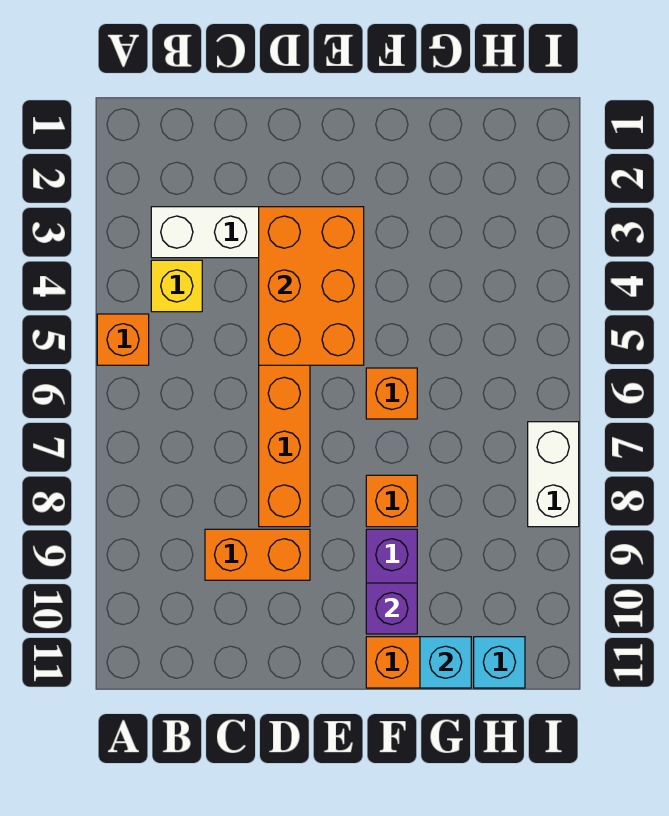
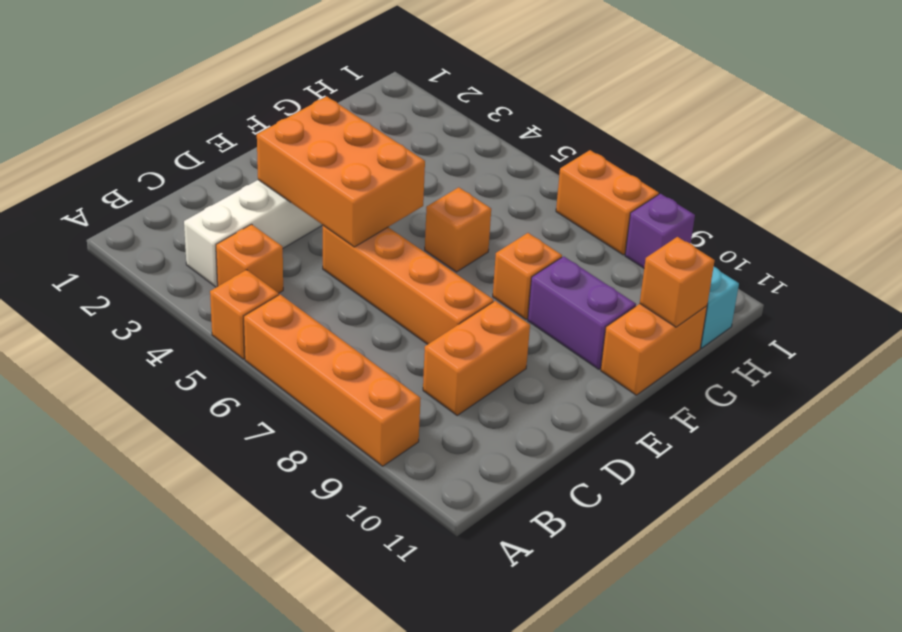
none -> orange brick A6:A9 level 1
yellow brick B4 level 1 -> orange brick B4 level 1
purple brick F10 level 2 -> purple brick I9 level 1
cyan brick G11 level 2 -> orange brick G11 level 2
white brick I7:I8 level 1 -> orange brick I7:I8 level 1

